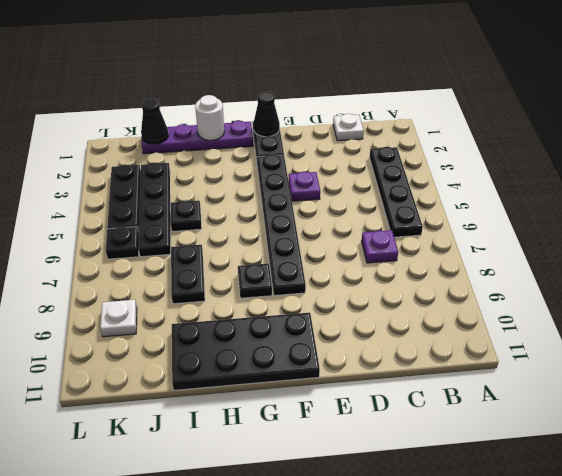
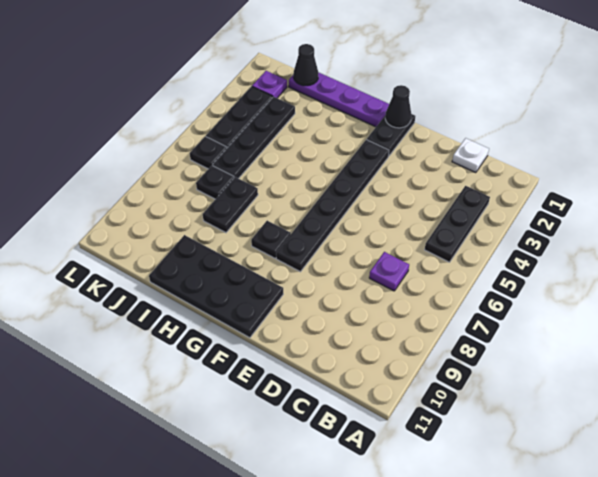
black plate B3:B6 level 1 -> black plate B3:B5 level 1
purple plate E4 level 1 -> purple plate K2 level 1
white round brick H1 level 2 -> none
black plate I5 level 1 -> black plate J7 level 1
white plate K9 level 1 -> none

